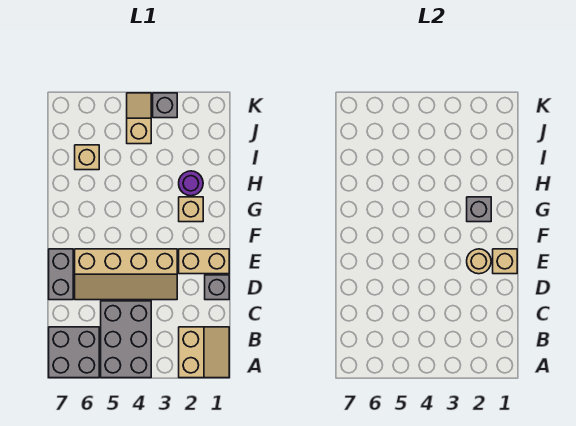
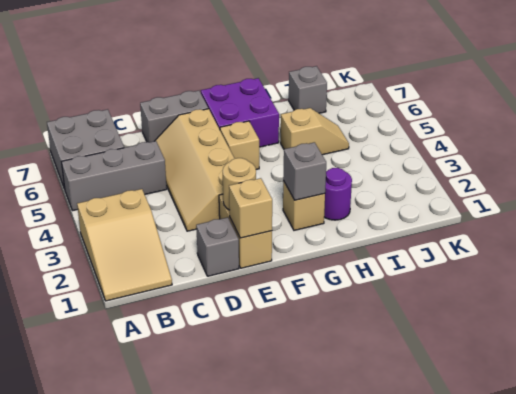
tan slope A1:B2 level 1 top 2 -> tan slope A1:B3 level 1 top 3
grey brick A4:C5 level 1 -> grey brick A5:C5 level 1
none -> purple brick F6:G7 level 1
tan brick I6 level 1 -> tan brick F5 level 1
tan slope J4:K4 level 1 top J -> tan slope H5:I5 level 1 top H
grey brick K3 level 1 -> grey brick I7 level 1

